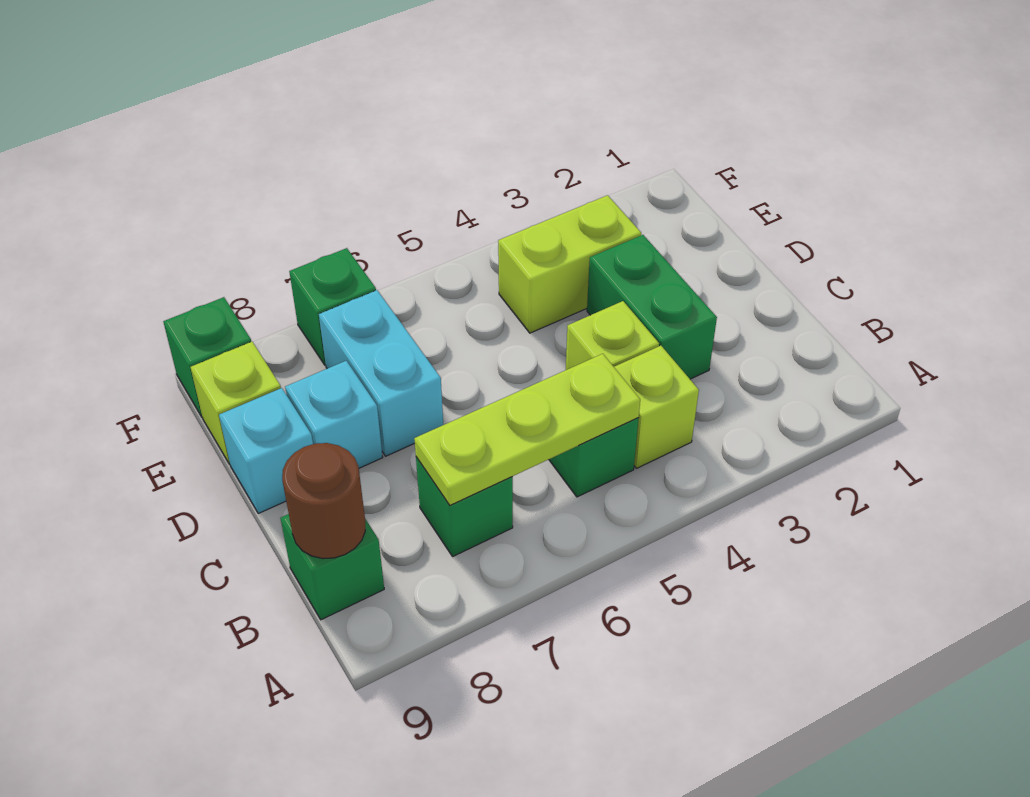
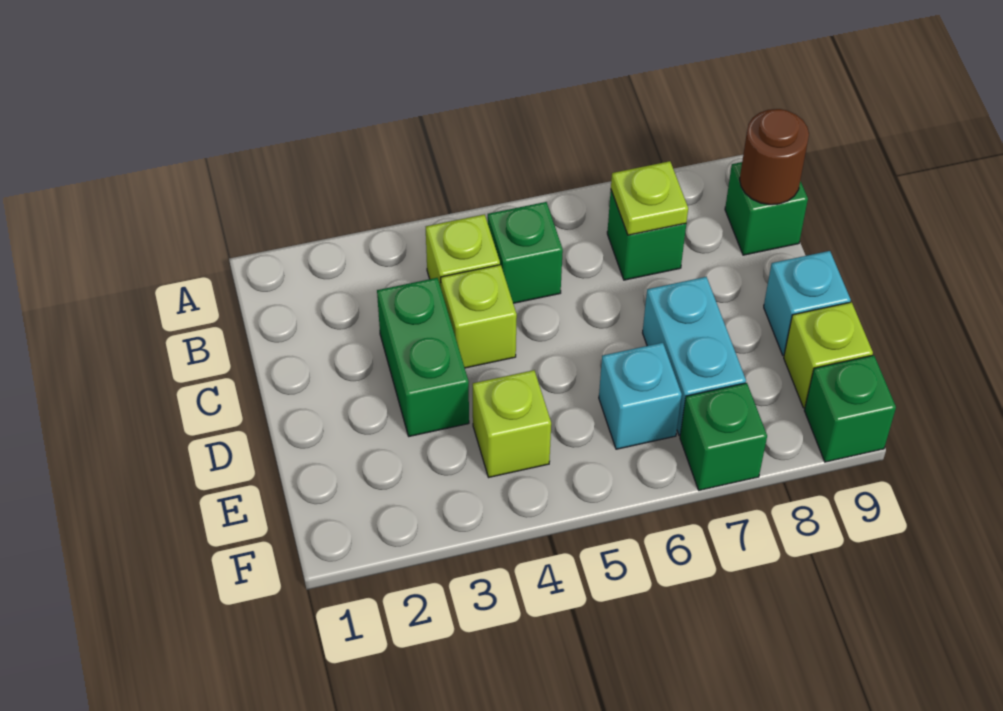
lime plate B5:B7 level 2 -> lime plate B7 level 2
cyan brick D8 level 1 -> cyan brick E6 level 1
lime brick E3:E4 level 1 -> lime brick E4 level 1

